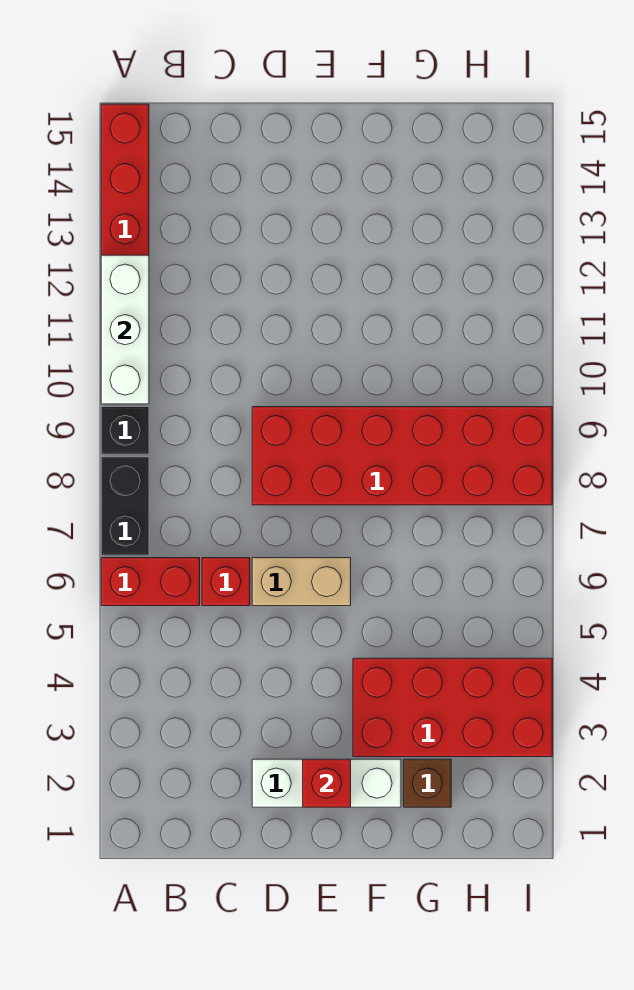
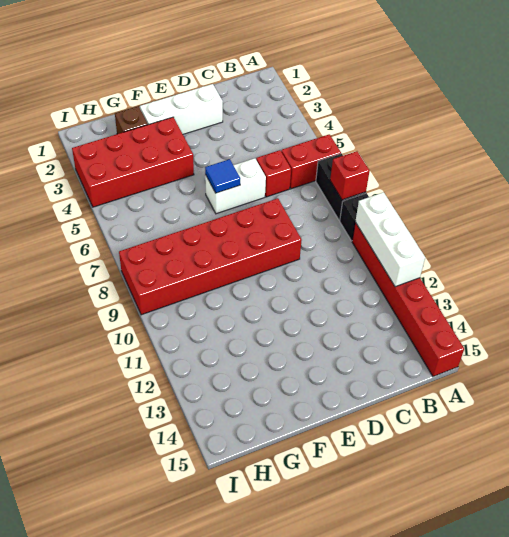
tan brick D6:E6 level 1 -> white brick D6:E6 level 1
red brick E2 level 2 -> red brick A8 level 2
none -> blue tile E6 level 2

